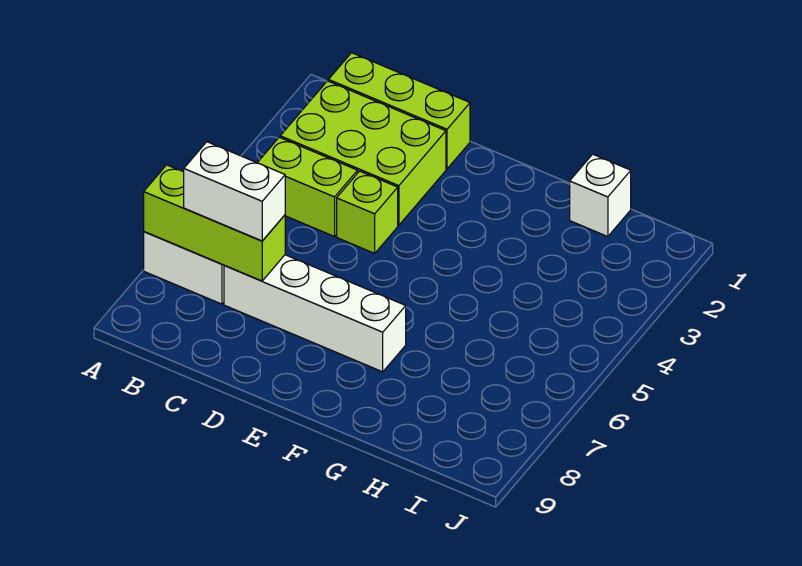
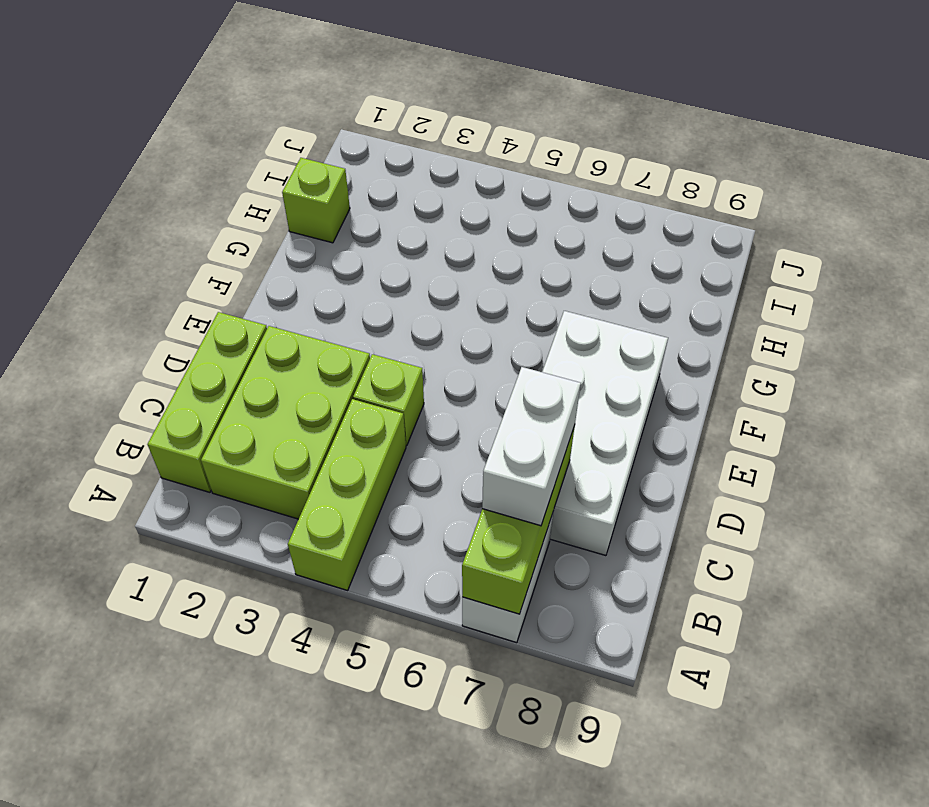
lime brick B4:C4 level 1 -> lime brick A4:C4 level 1
white brick C7:F7 level 1 -> white brick C7:F8 level 1
white brick H1 level 1 -> lime brick H1 level 1

